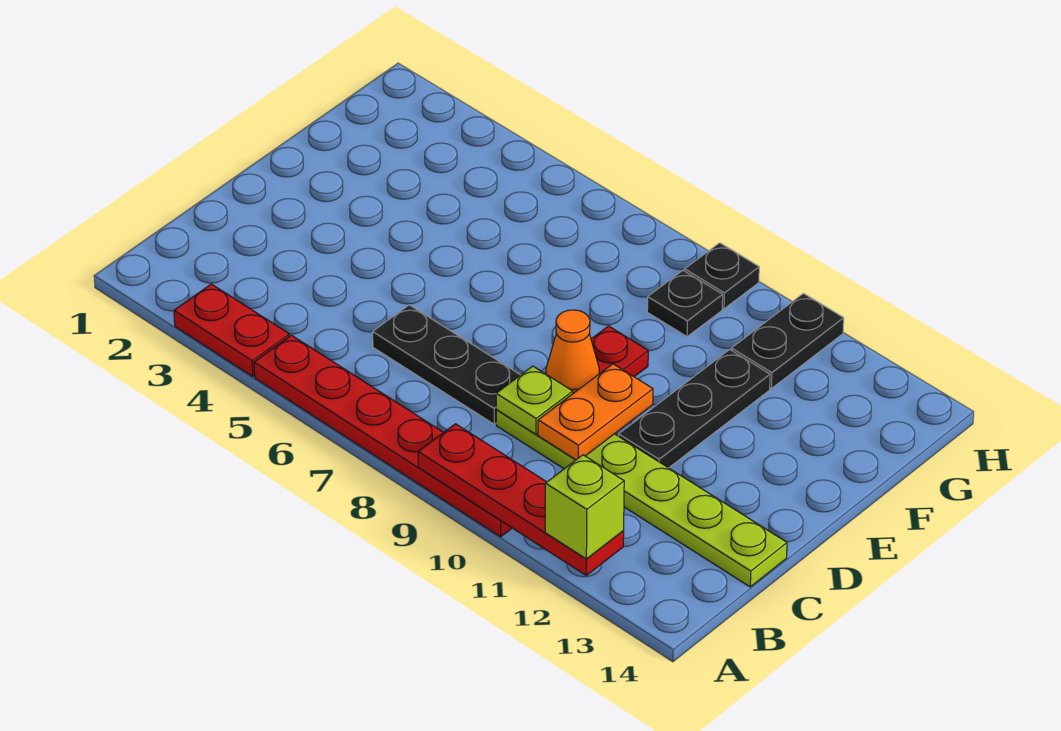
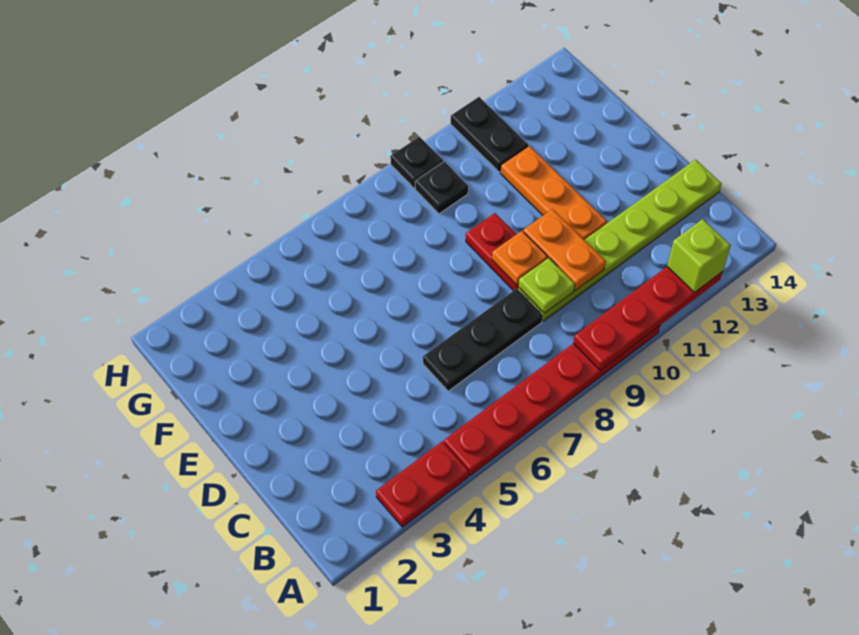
orange cone D9 level 2 -> orange plate D9 level 2
black plate D11:F11 level 1 -> orange plate D11:F11 level 1

